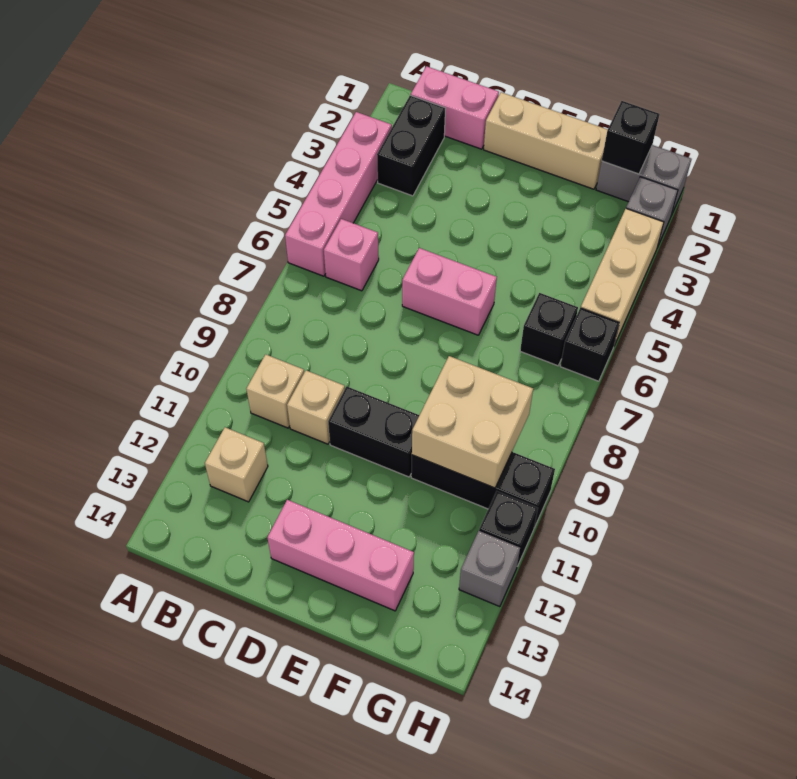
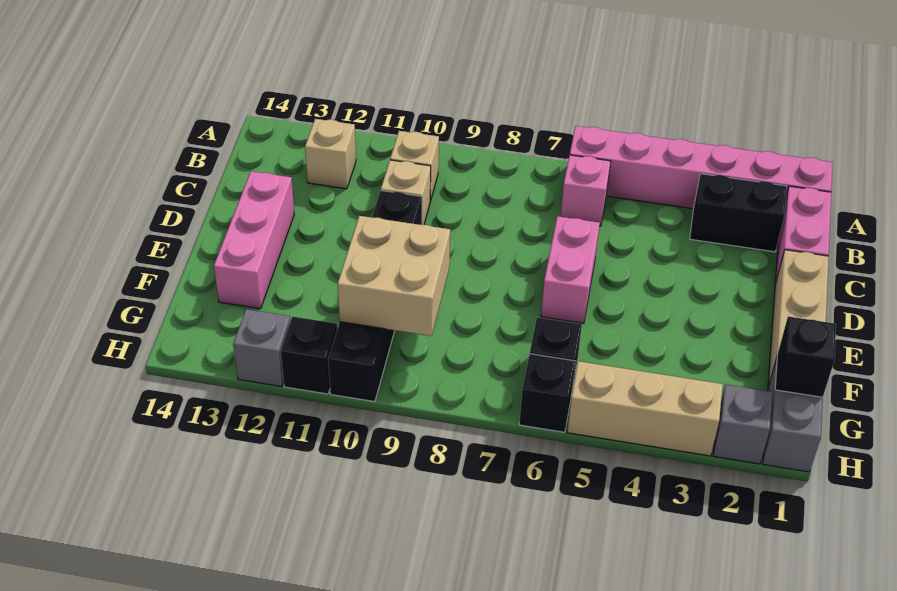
pink brick A3:A6 level 1 -> pink brick A1:A6 level 1

